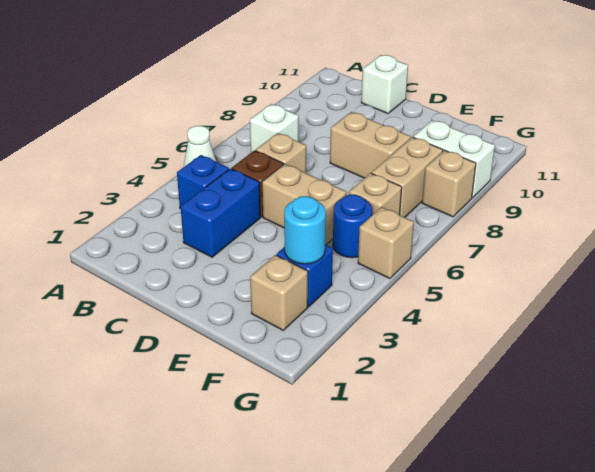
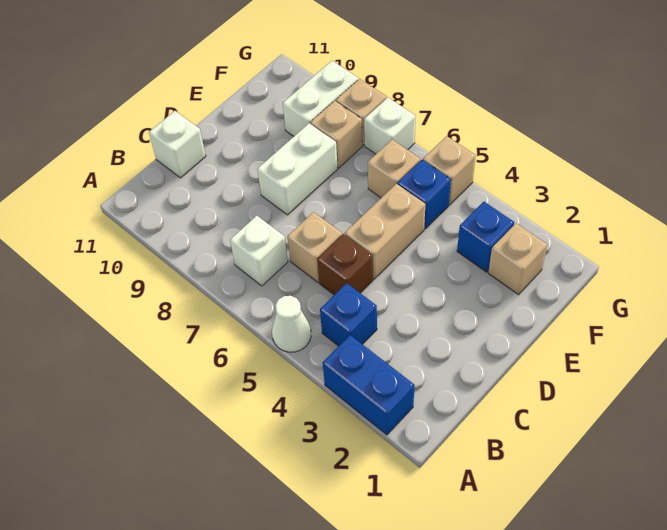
blue brick C3:C4 level 1 -> blue brick A2:A3 level 1
tan brick D8:E8 level 1 -> white brick D8:E8 level 1
cyan round brick F3 level 2 -> none
blue round brick F5 level 1 -> blue brick F5 level 1
tan brick F7:F8 level 1 -> tan brick F8 level 1
none -> white brick G7 level 1

